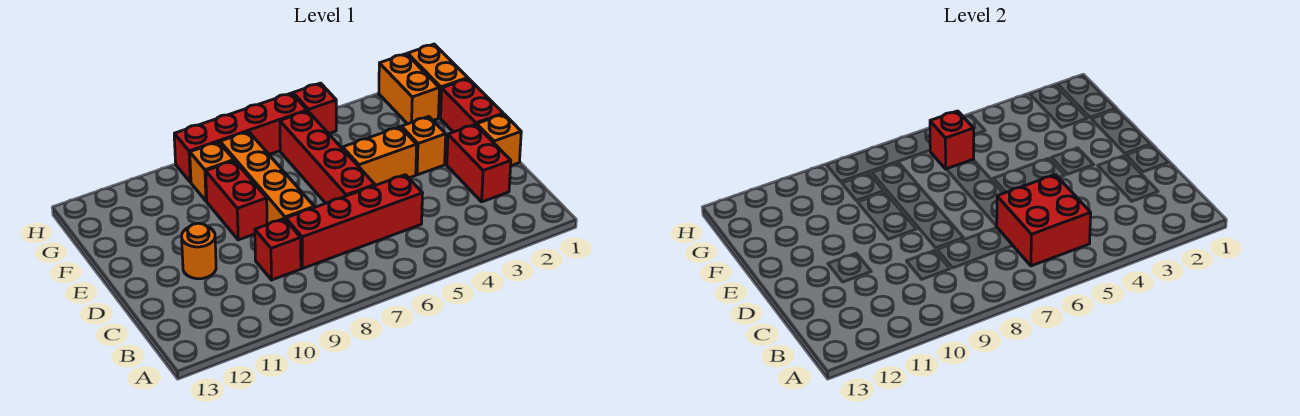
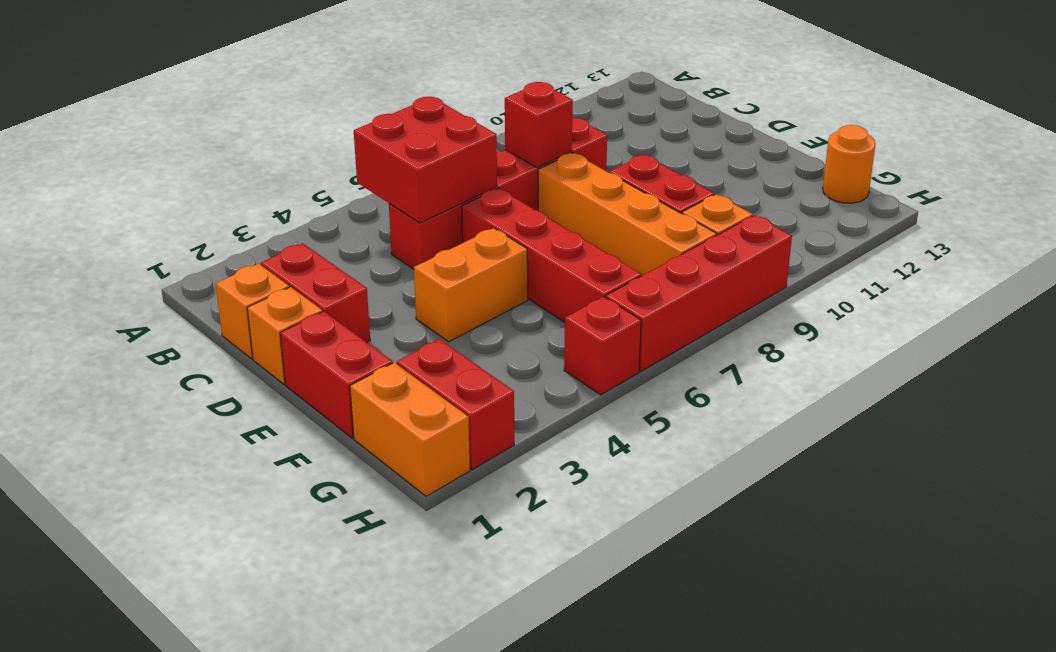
orange round brick D11 level 1 -> orange round brick G13 level 1
orange brick E3 level 1 -> orange brick C1 level 1
orange brick G2:H2 level 1 -> red brick G2:H2 level 1
red brick G6 level 2 -> red brick C8 level 2

